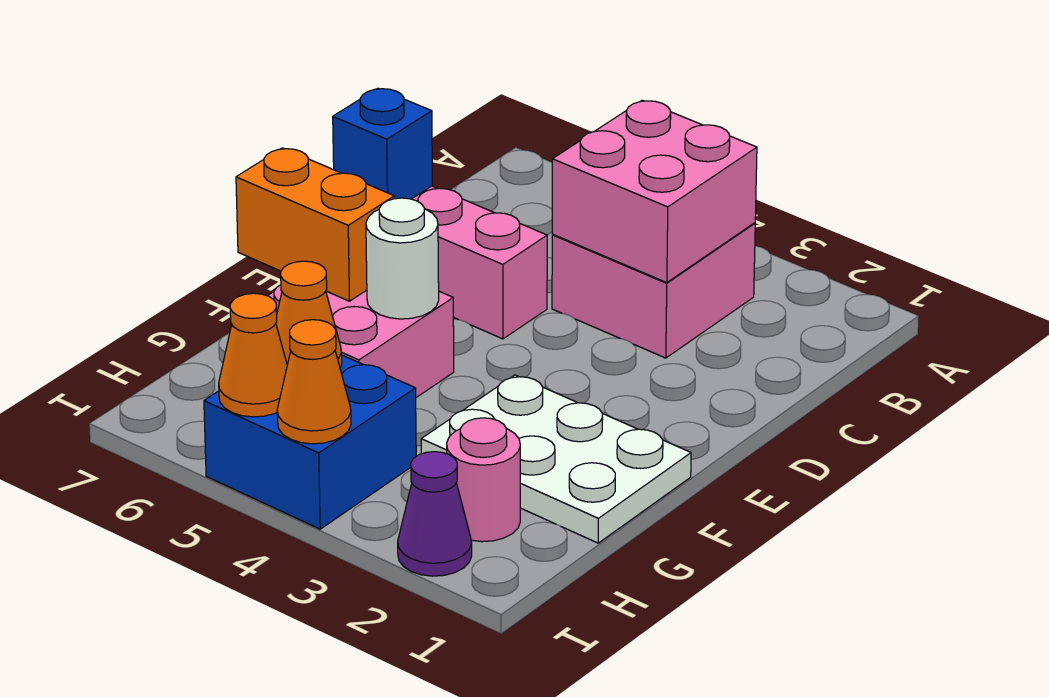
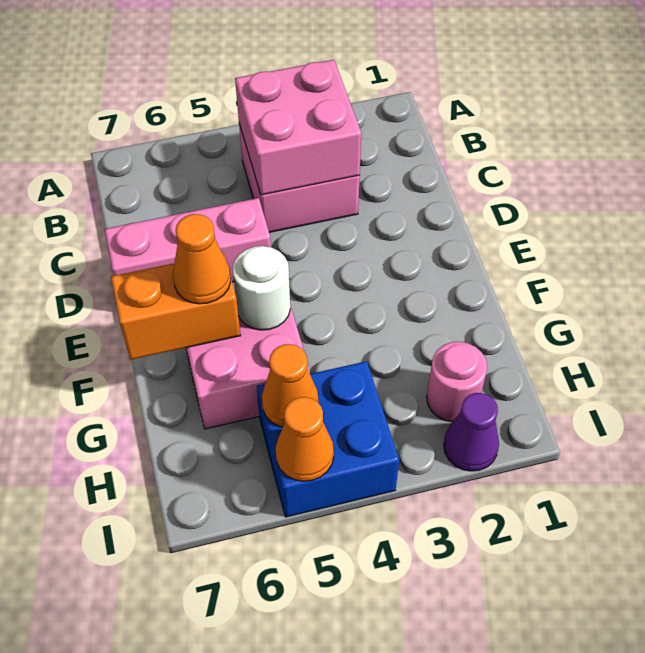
blue brick D7 level 2 -> none
white plate F1:G3 level 1 -> none
orange cone I4 level 2 -> orange cone F6 level 3

